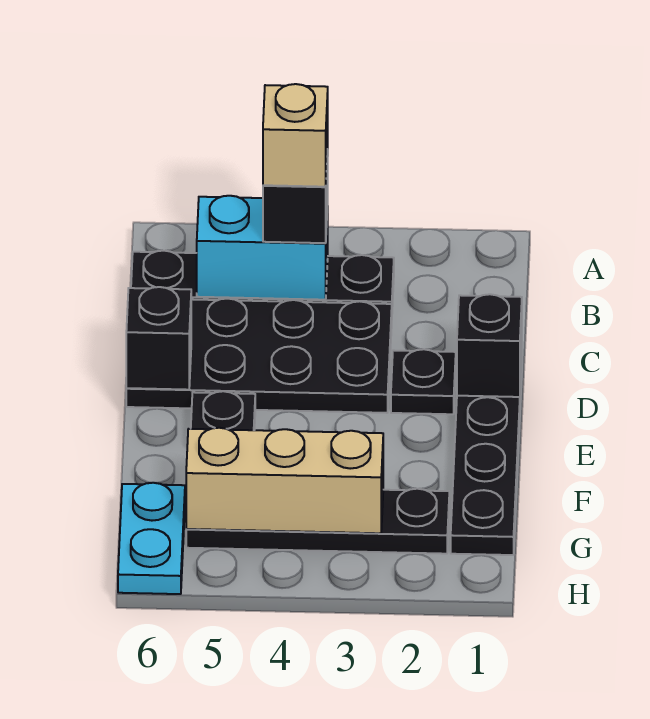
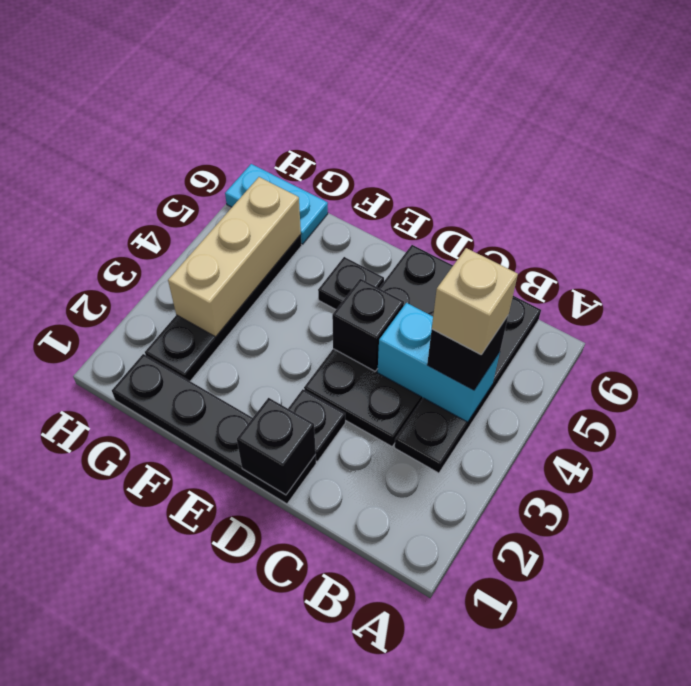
cyan brick B4:B5 level 2 -> cyan brick B4:C4 level 2
black brick D6 level 2 -> black brick D4 level 2

